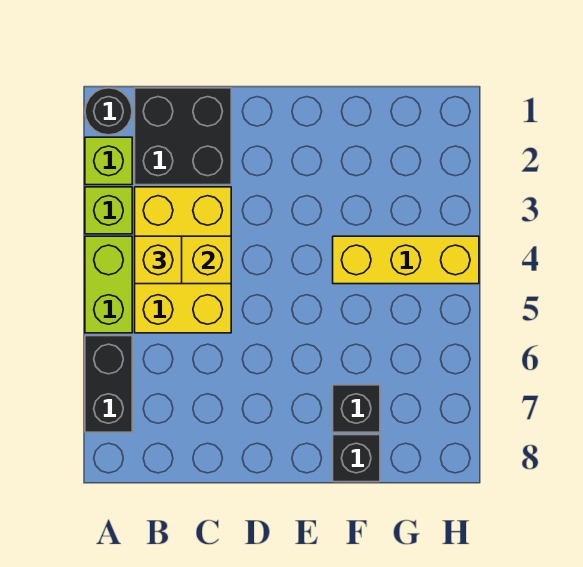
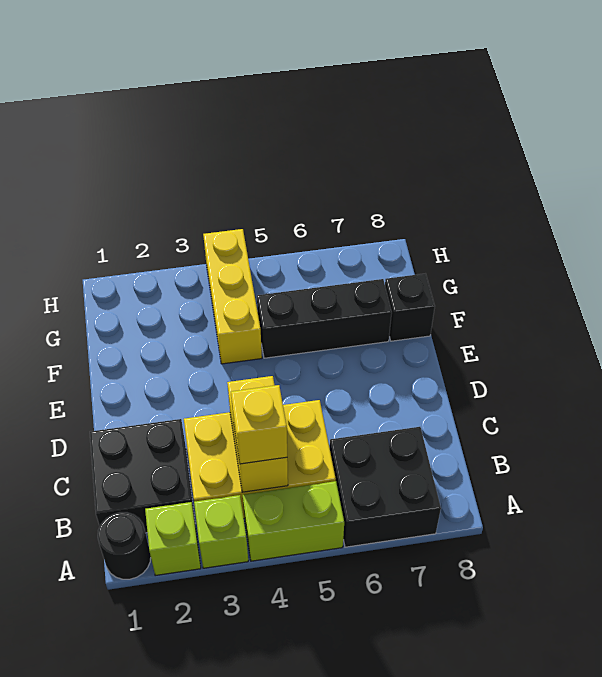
black brick A6:A7 level 1 -> black brick A6:B7 level 1
black brick F7 level 1 -> black brick F5:F7 level 1

